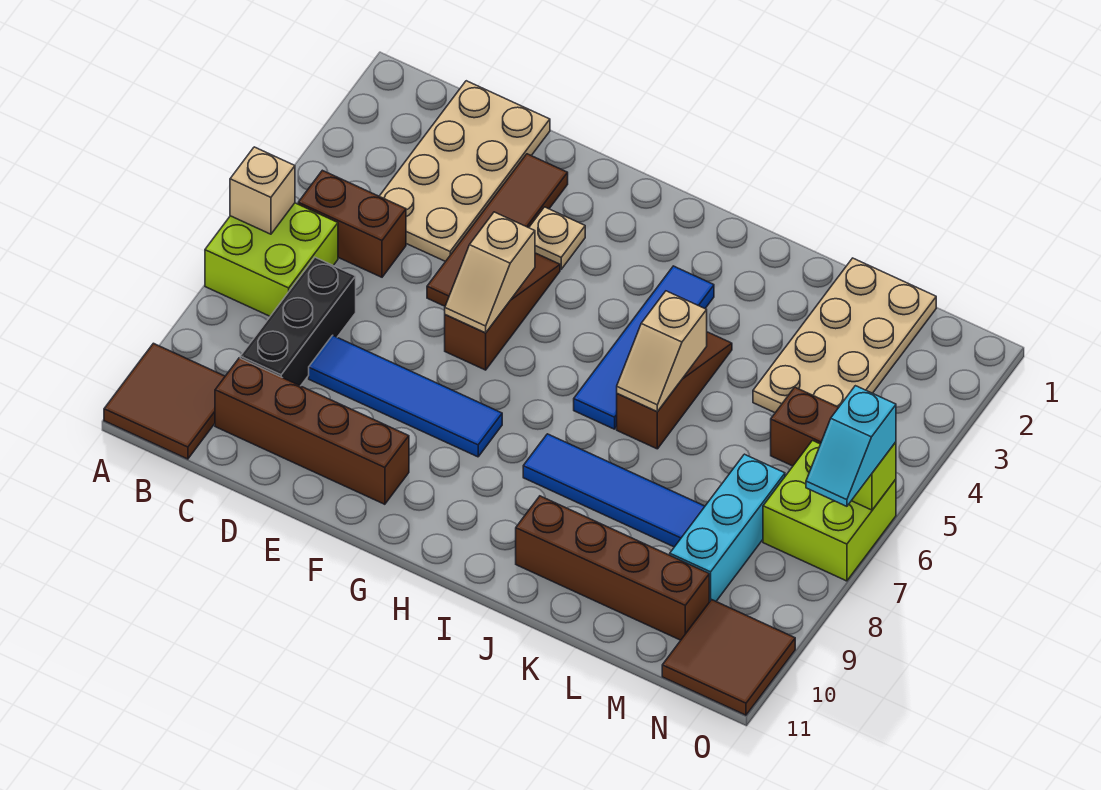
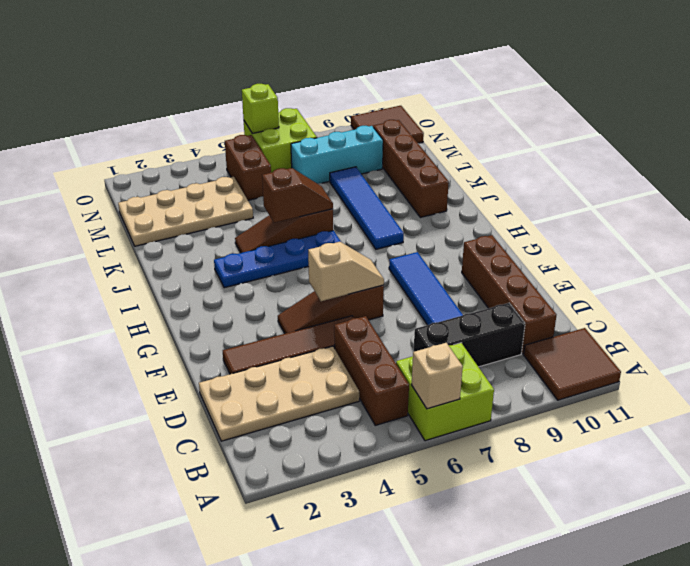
brown brick B5:C5 level 1 -> brown brick B5:D5 level 1
tan plate F3 level 1 -> none
blue tile I3:I6 level 1 -> blue plate I3:I6 level 1
tan slope J5:J6 level 2 top 5 -> brown slope J5:J6 level 2 top 5
cyan slope O6:O7 level 3 top 6 -> none

